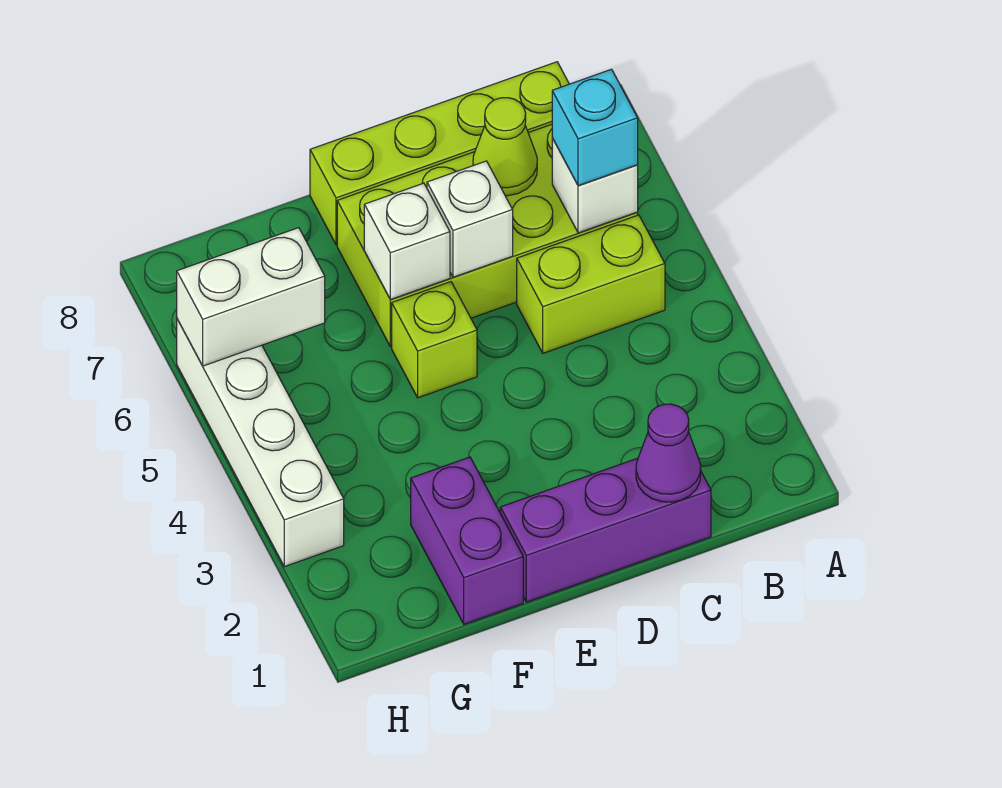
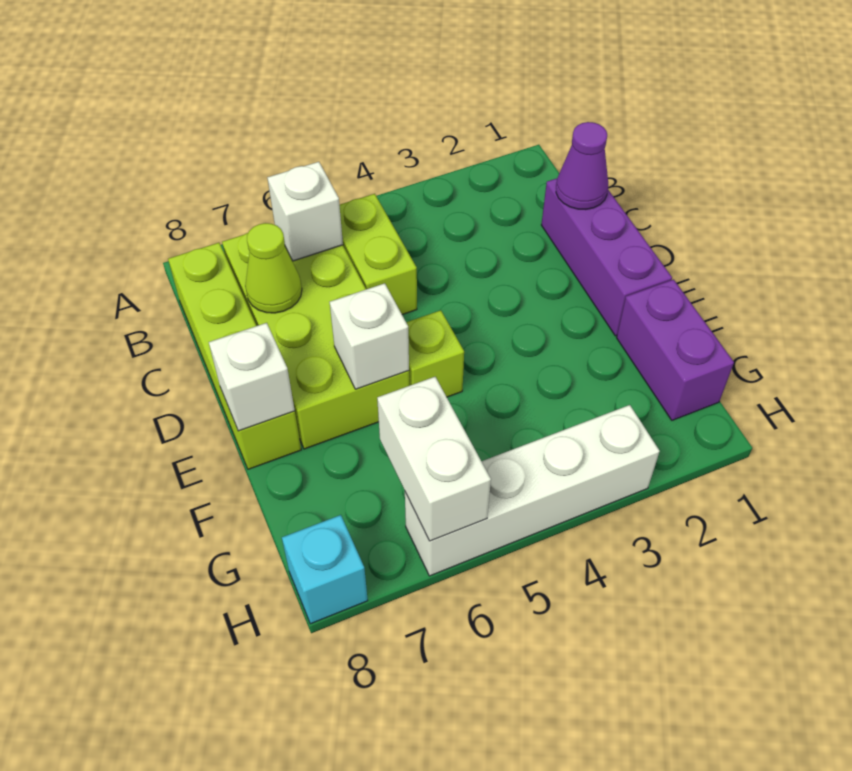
cyan brick B6 level 3 -> cyan brick H8 level 1
white brick D6 level 2 -> white brick E8 level 2
purple brick F1:F2 level 1 -> purple brick F1:G1 level 1

